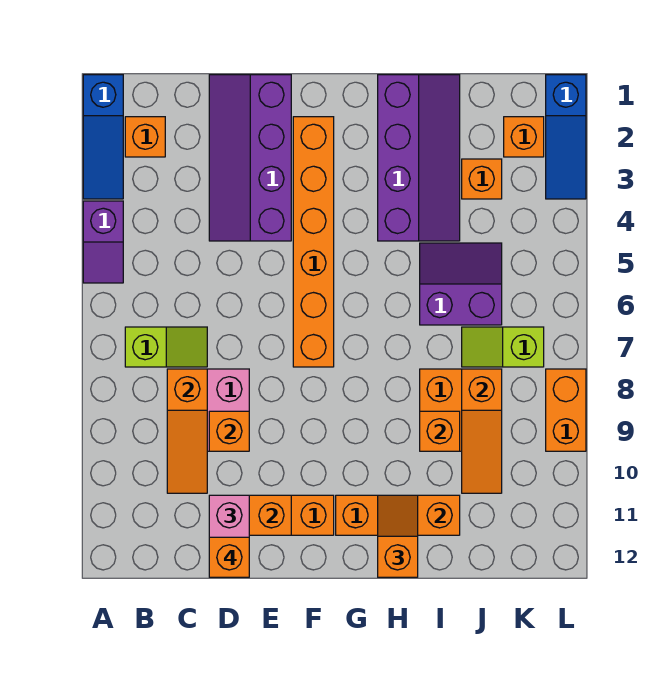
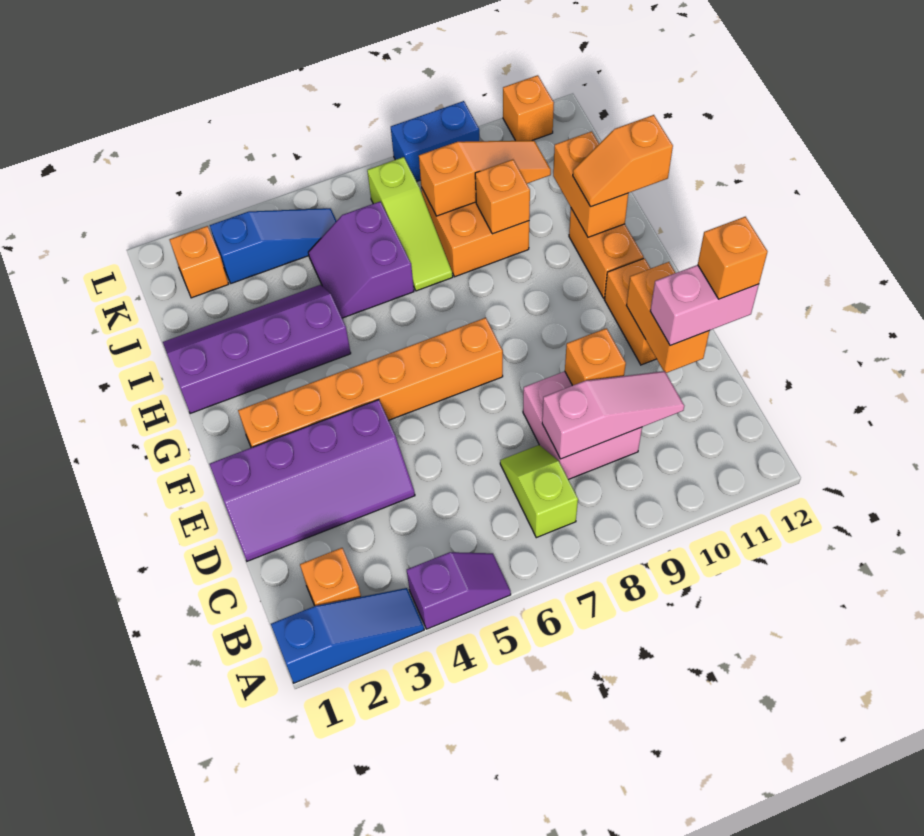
orange slope C8:C10 level 2 top 8 -> pink slope C8:C10 level 2 top 8
orange brick J3 level 1 -> orange brick L11 level 1
lime slope J7:K7 level 1 top K -> lime slope I7:K7 level 1 top K
blue slope L1:L3 level 1 top 1 -> blue slope K3:K5 level 1 top 3
orange brick L8:L9 level 1 -> blue brick L8:L9 level 1

